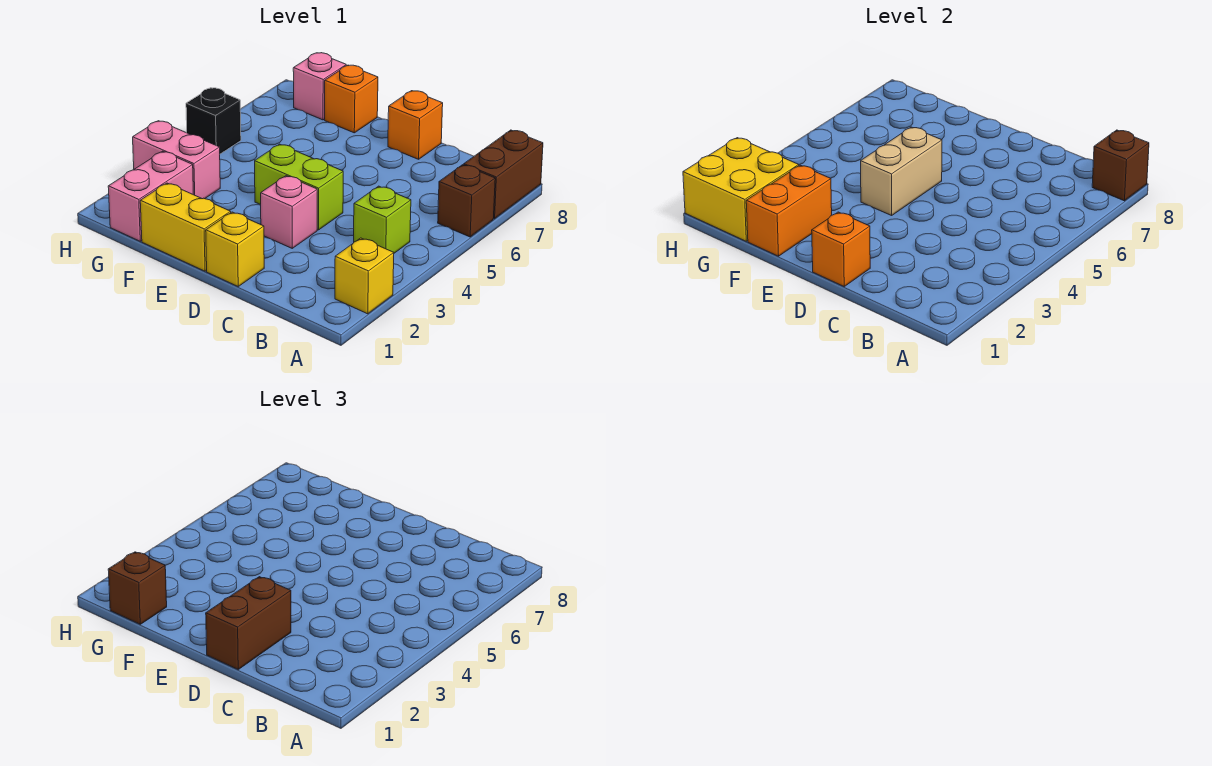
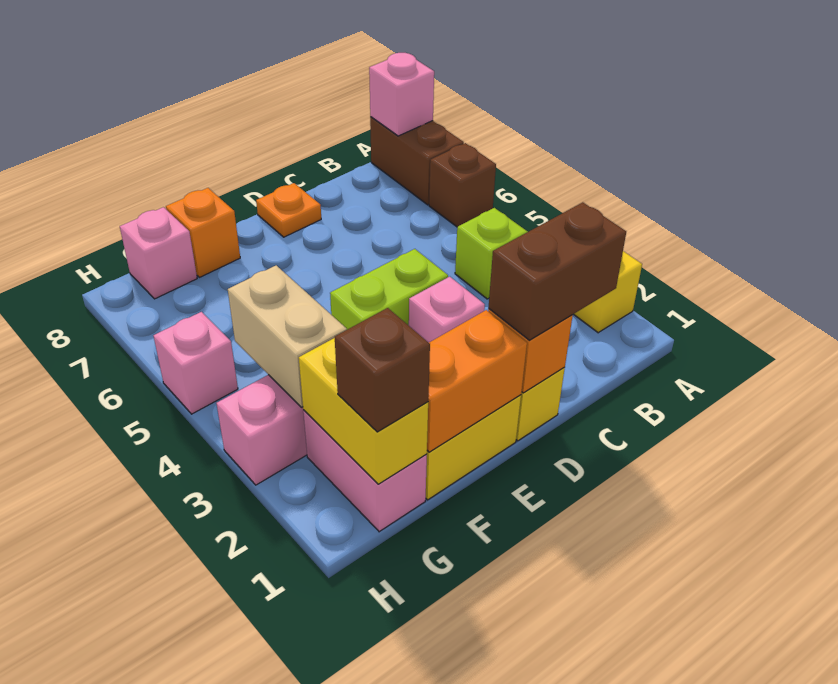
brown brick A8 level 2 -> pink brick A8 level 2
brown brick D1:D2 level 3 -> brown brick C1:D1 level 3
orange brick D8 level 1 -> orange plate D8 level 1
tan brick E4:E5 level 2 -> tan brick G3:G4 level 2
orange brick F1:F2 level 2 -> orange brick E1:F1 level 2
yellow brick G1:H2 level 2 -> yellow brick G1:G2 level 2
black brick H5 level 1 -> pink brick H5 level 1

